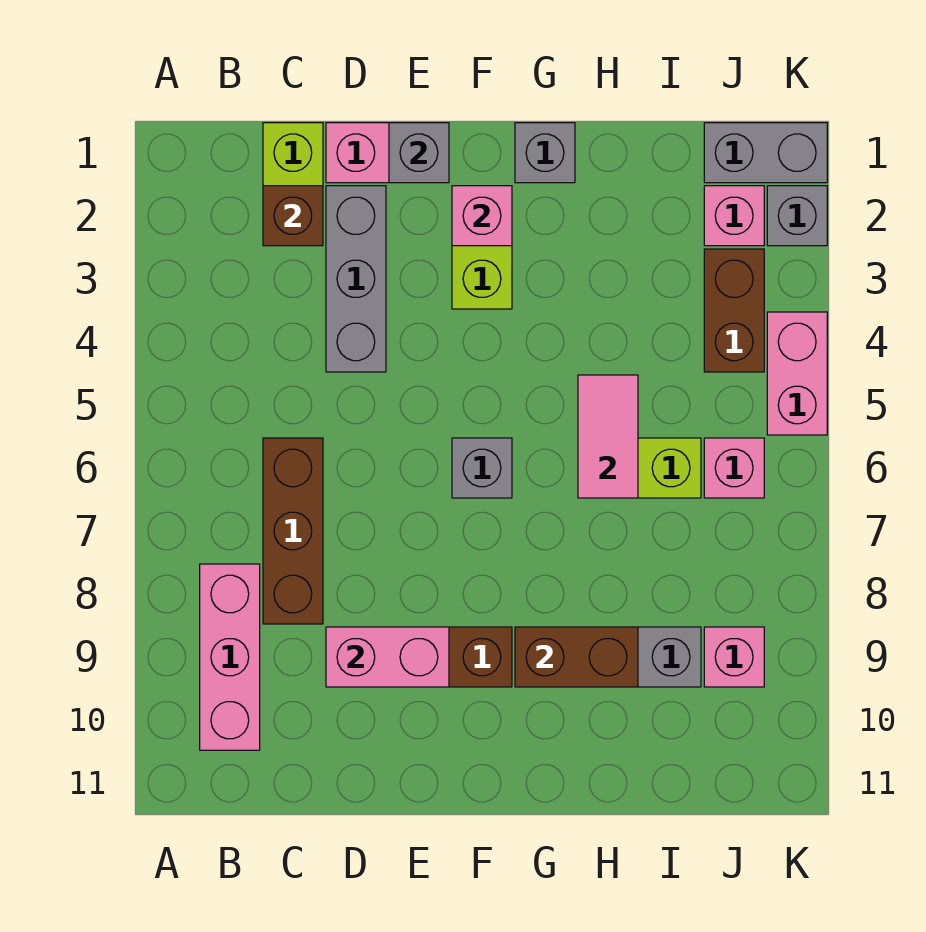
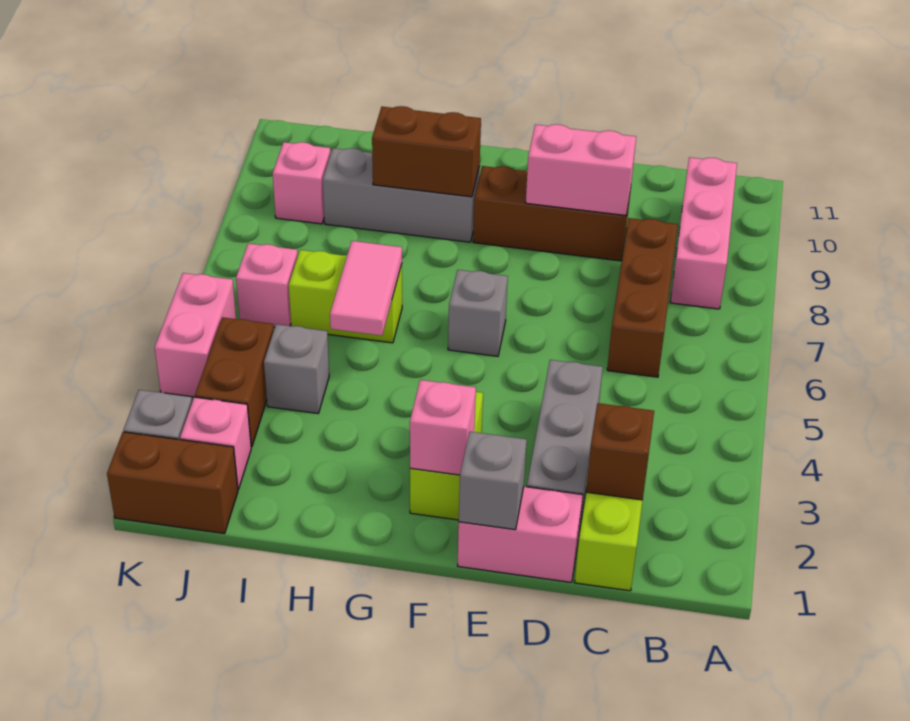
grey brick G1 level 1 -> grey brick I4 level 1
grey brick J1:K1 level 1 -> brown brick J1:K1 level 1

